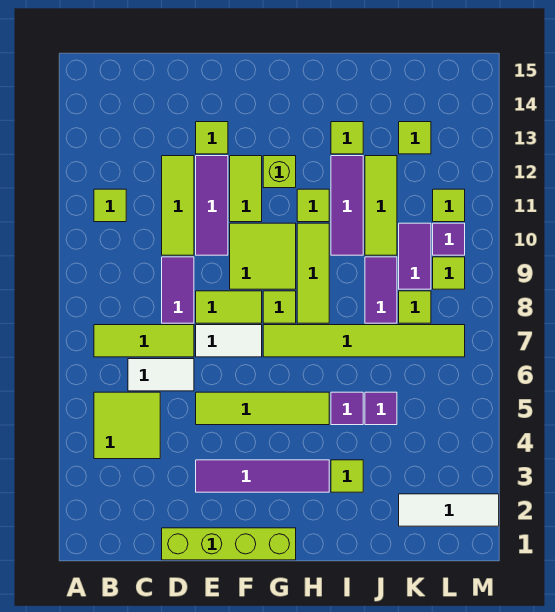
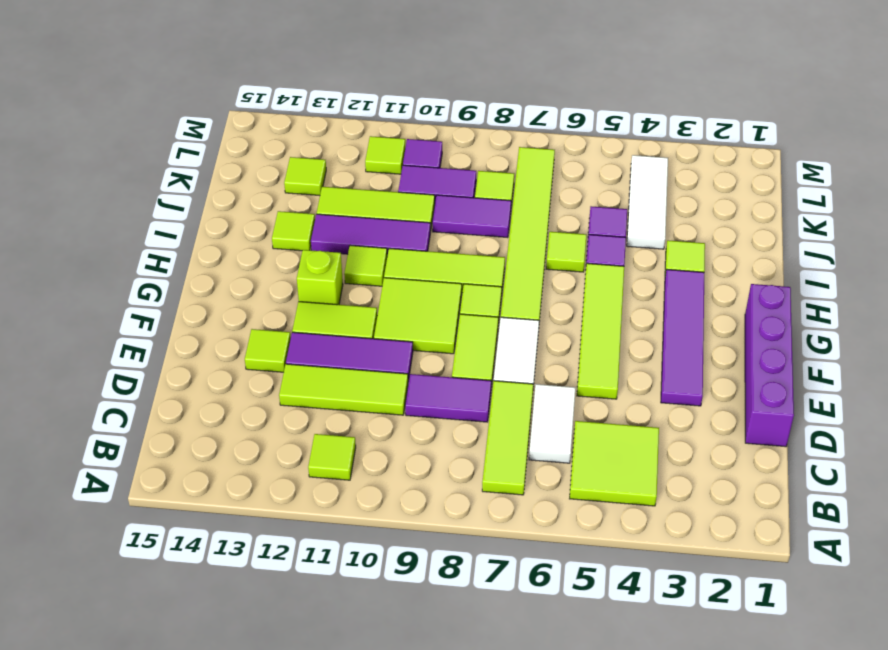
lime brick D1:G1 level 1 -> purple brick D1:G1 level 1
white tile K2:M2 level 1 -> white tile J4:L4 level 1
lime tile L9 level 1 -> lime tile I6 level 1

